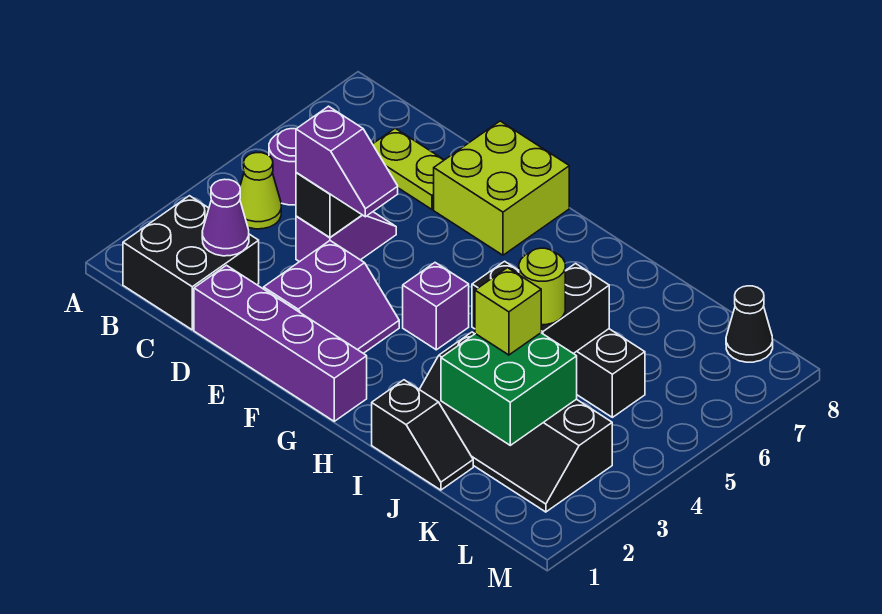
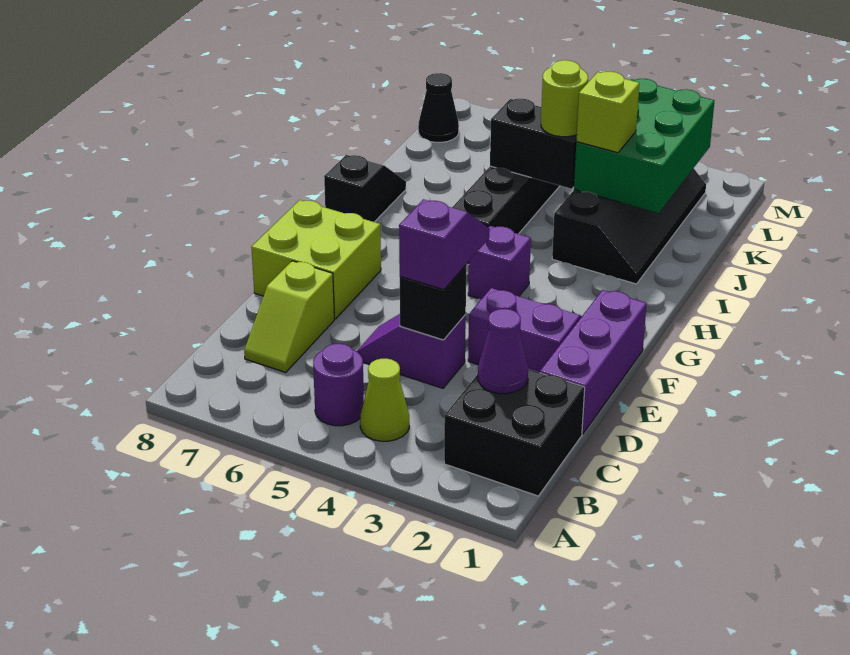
lime plate C7:D7 level 1 -> lime slope C7:D7 level 1 top D
purple brick D1:G1 level 1 -> purple brick D1:F1 level 1
black slope I1:J1 level 1 top I -> black slope H8:I8 level 1 top H
green brick J2:K3 level 2 -> green brick J2:L3 level 2

